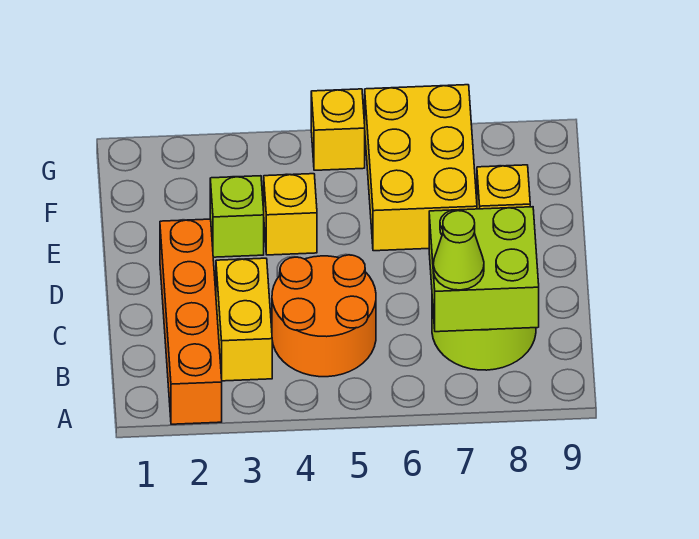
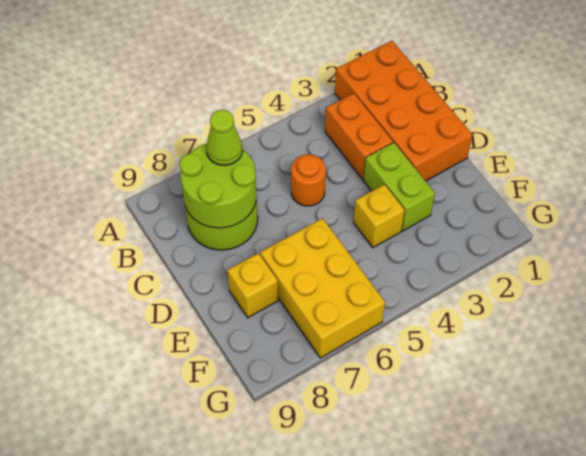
orange brick A2:D2 level 1 -> orange brick A1:D2 level 1
yellow brick B3:C3 level 1 -> orange brick B3:C3 level 1
orange round brick B4:C5 level 1 -> orange round brick C5 level 1
lime brick B7:C8 level 2 -> lime round brick B7:C8 level 2
lime brick E3 level 1 -> lime brick D3:E3 level 1
yellow brick G5 level 1 -> none

